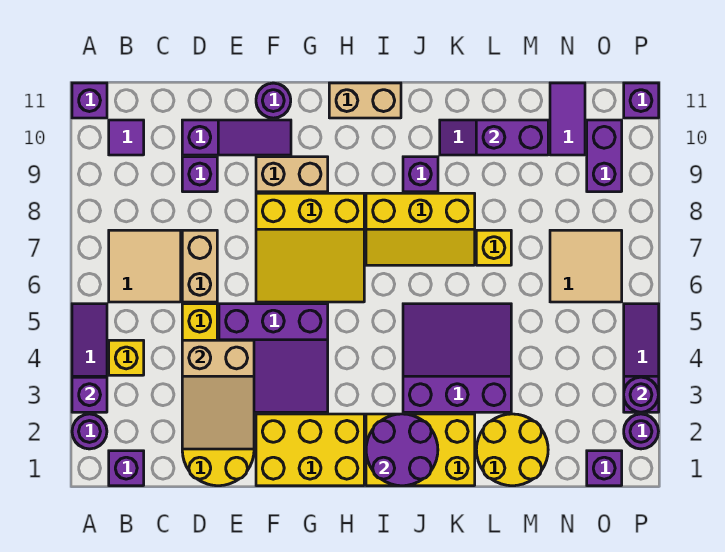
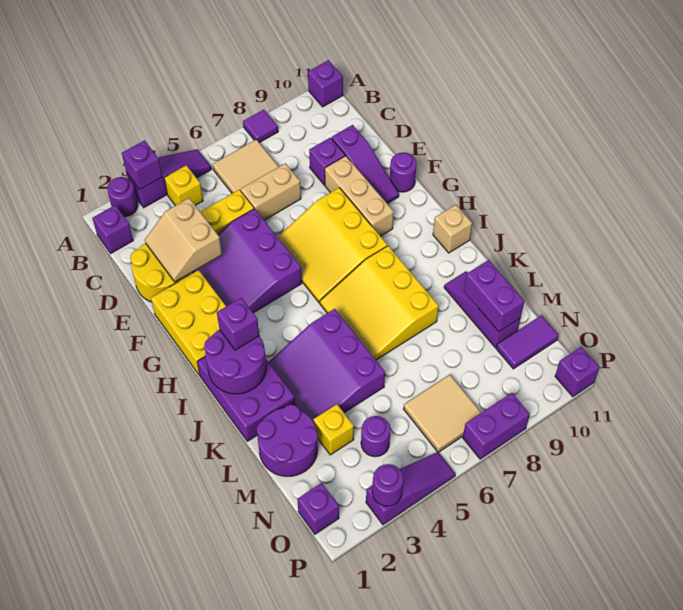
purple tile B10 level 1 -> purple tile A8 level 1
tan slope D2:E4 level 2 top 4 -> tan slope D2:E3 level 2 top 3
tan brick F9:G9 level 1 -> tan brick E9:G9 level 1
tan brick H11:I11 level 1 -> tan brick I11 level 1
yellow brick I1:K2 level 1 -> purple brick I1:K2 level 1
yellow slope I7:K8 level 1 top 8 -> yellow slope I6:K8 level 1 top 8
purple slope J3:L5 level 1 top 3 -> purple slope J3:L5 level 1 top 5
purple brick J9 level 1 -> purple brick I2 level 3
yellow round brick L1:M2 level 1 -> purple round brick L1:M2 level 1
yellow brick L7 level 1 -> yellow brick M3 level 1
purple brick O9:O10 level 1 -> purple brick P7:P8 level 1
purple round brick P2 level 1 -> purple round brick N4 level 1

